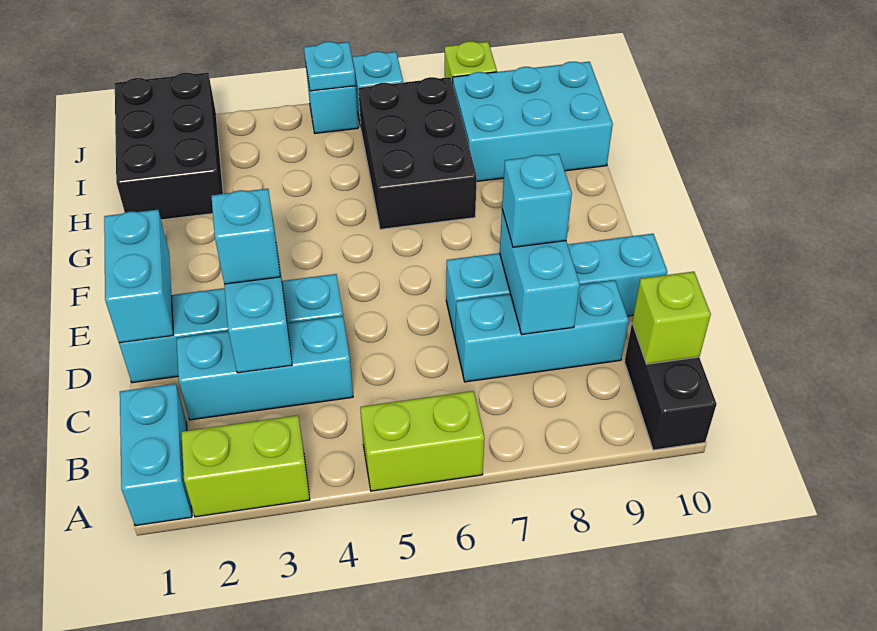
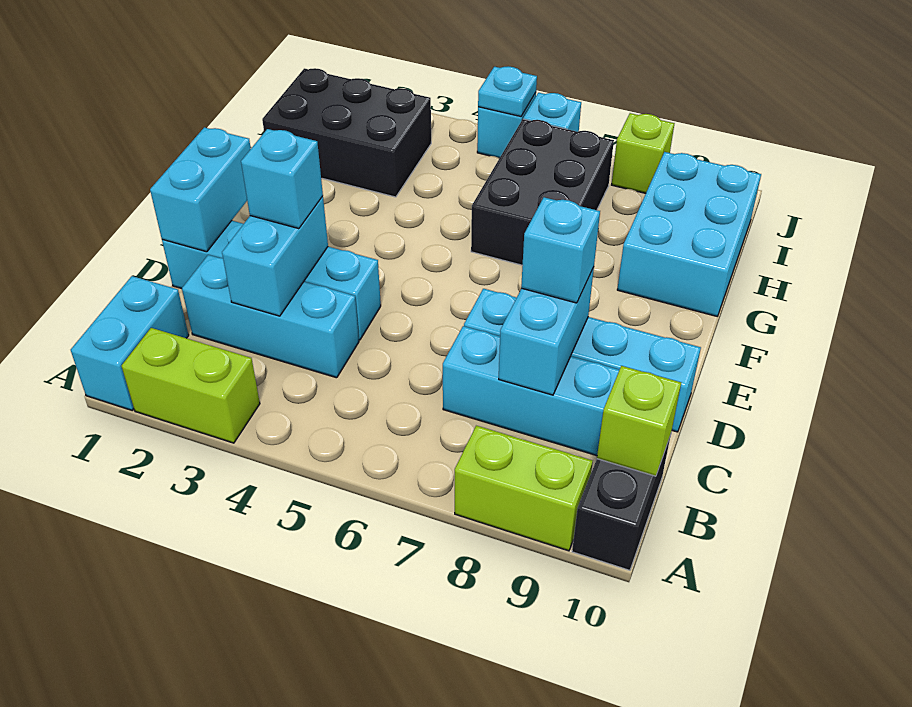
lime brick A5:A6 level 1 -> lime brick A8:A9 level 1
black brick H1:J2 level 1 -> black brick H1:I3 level 1
cyan brick H8:I10 level 1 -> cyan brick G9:I10 level 1

